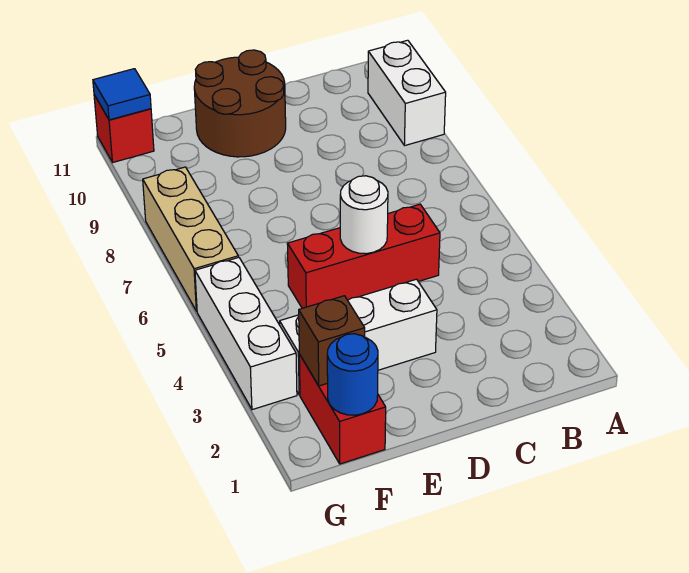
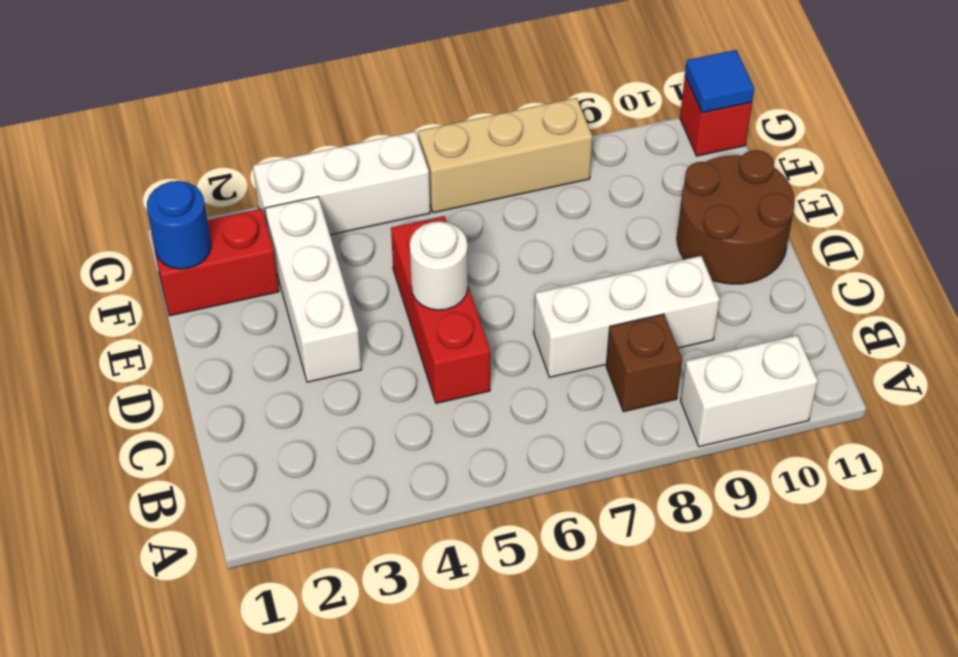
none -> white brick C7:C9 level 1
brown brick F2 level 2 -> brown brick B8 level 1

